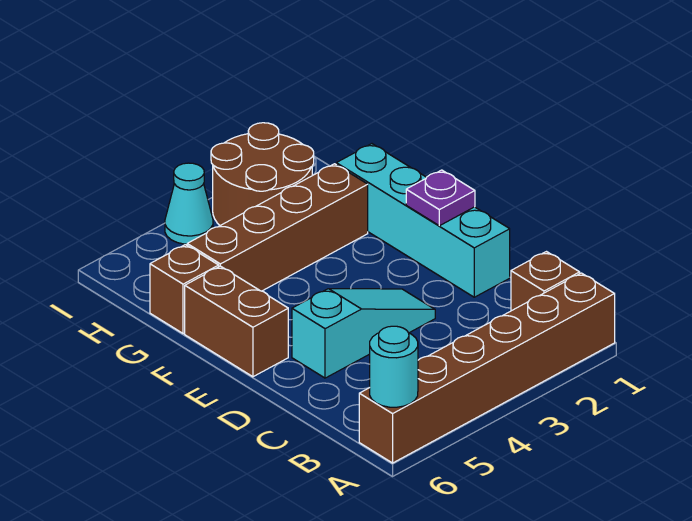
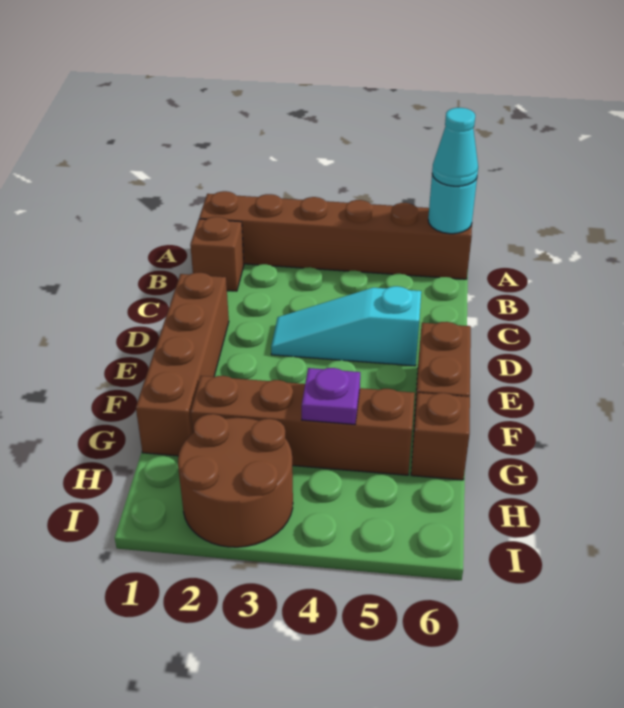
cyan brick D1:G1 level 1 -> brown brick D1:G1 level 1
purple plate E1 level 2 -> purple plate G4 level 2
cyan cone I4 level 1 -> cyan cone A6 level 3

